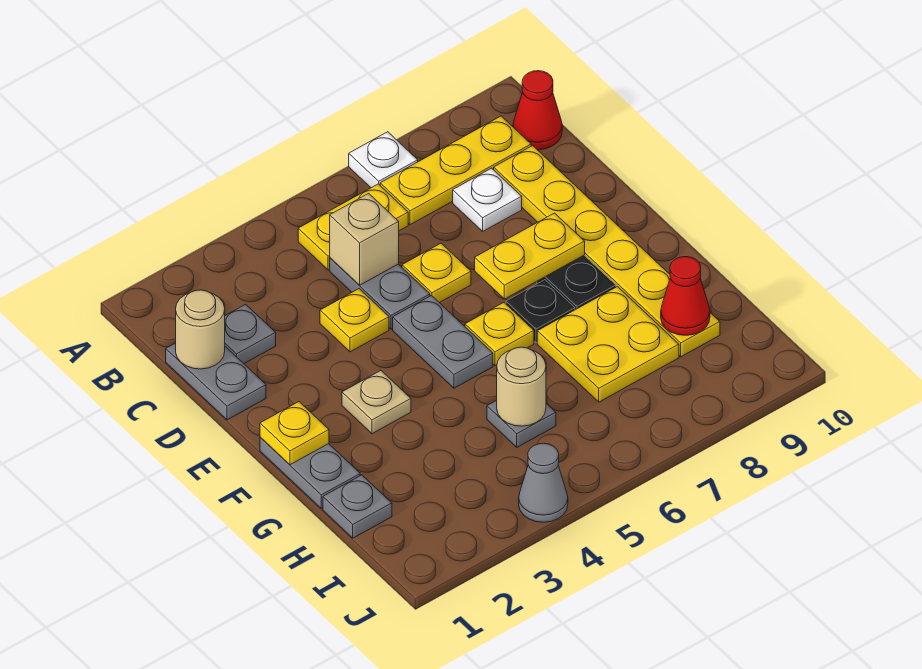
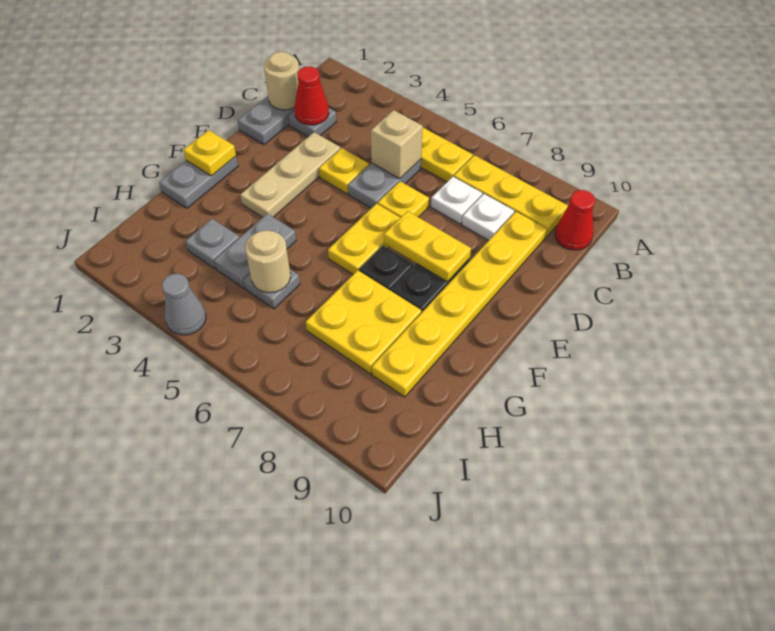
white plate A7 level 1 -> white plate C7 level 1
grey plate E5:F5 level 1 -> grey plate G4:H4 level 1
tan plate F3 level 1 -> tan plate D3:F3 level 1
yellow plate F6 level 1 -> yellow plate E6:F6 level 1
grey plate H1 level 1 -> grey plate H3 level 1
red cone H9 level 2 -> red cone C2 level 2

